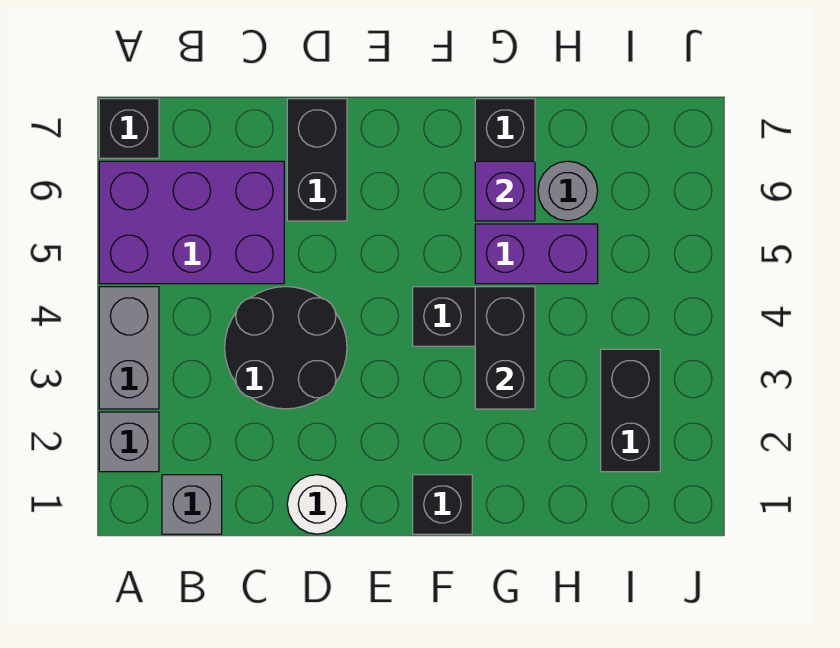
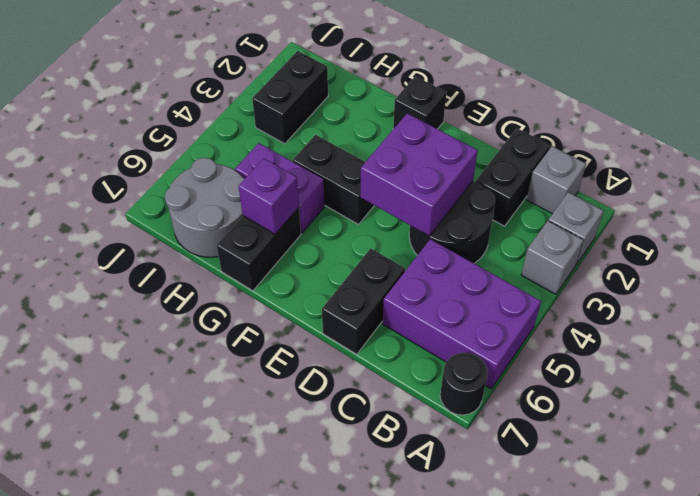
grey brick A3:A4 level 1 -> grey brick A3 level 1
black brick A7 level 1 -> black round brick A7 level 1
white round brick D1 level 1 -> none
none -> purple brick D3:E4 level 2
black brick G3:G4 level 2 -> black brick C1:C2 level 1
grey round brick H6 level 1 -> grey round brick H6:I7 level 1

